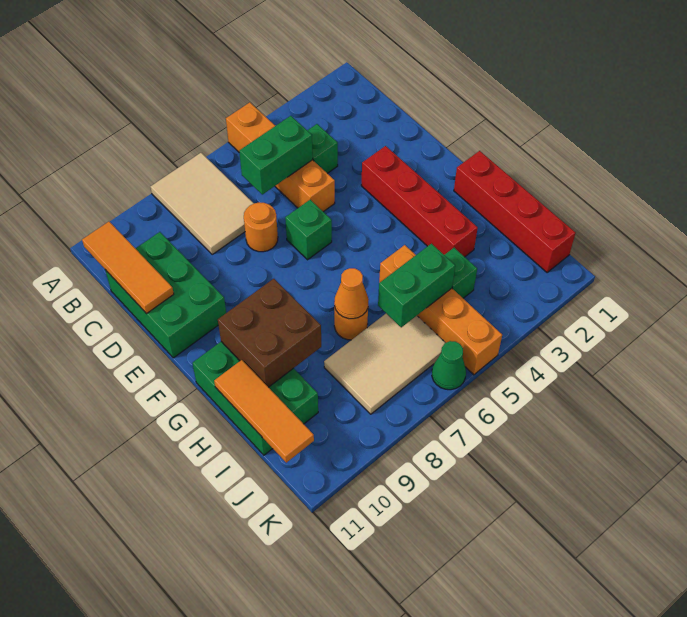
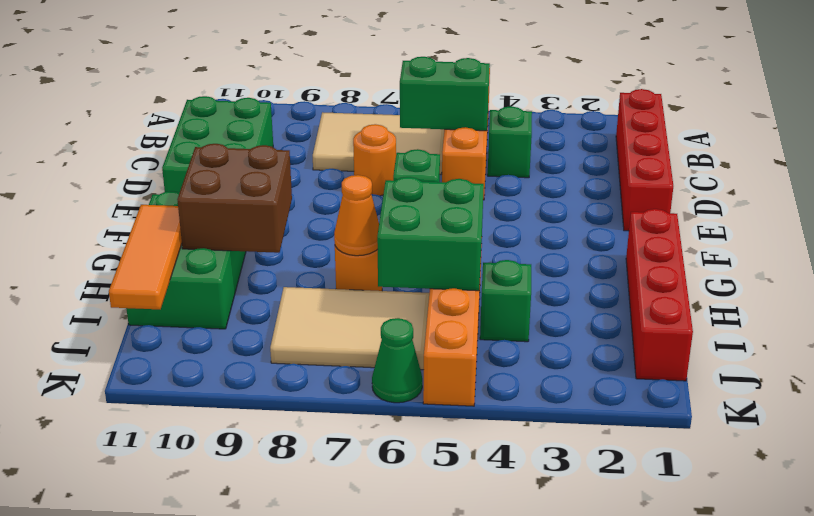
tan tile A7:C8 level 1 -> tan tile B6:C8 level 1
orange tile B11:D11 level 2 -> none
red brick E3:H3 level 1 -> red brick B1:E1 level 1
green brick I5:I6 level 2 -> green brick H5:I6 level 2

